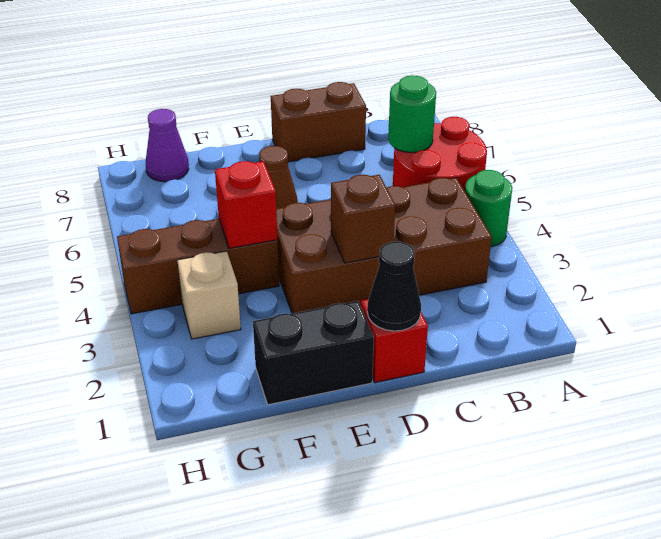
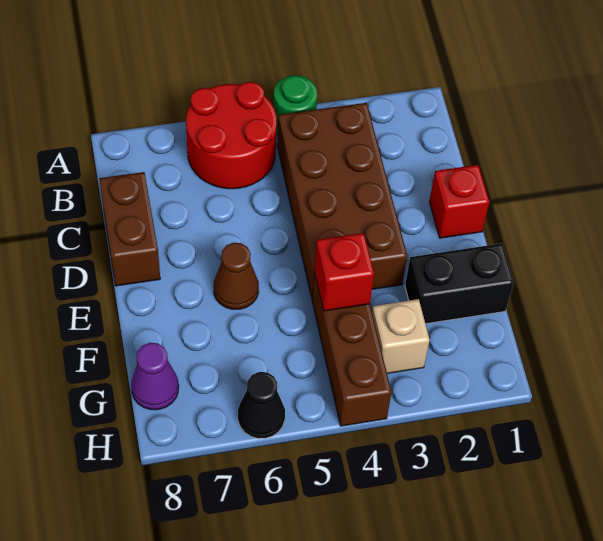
green round brick B6 level 2 -> none
black cone D1 level 2 -> black cone H6 level 1
brown brick D3 level 2 -> none
black brick E1:F1 level 1 -> black brick F1:F2 level 1

